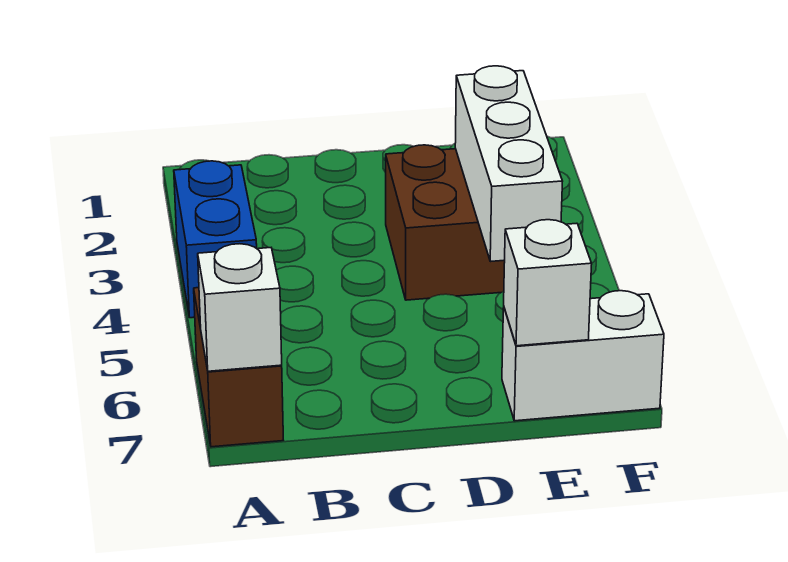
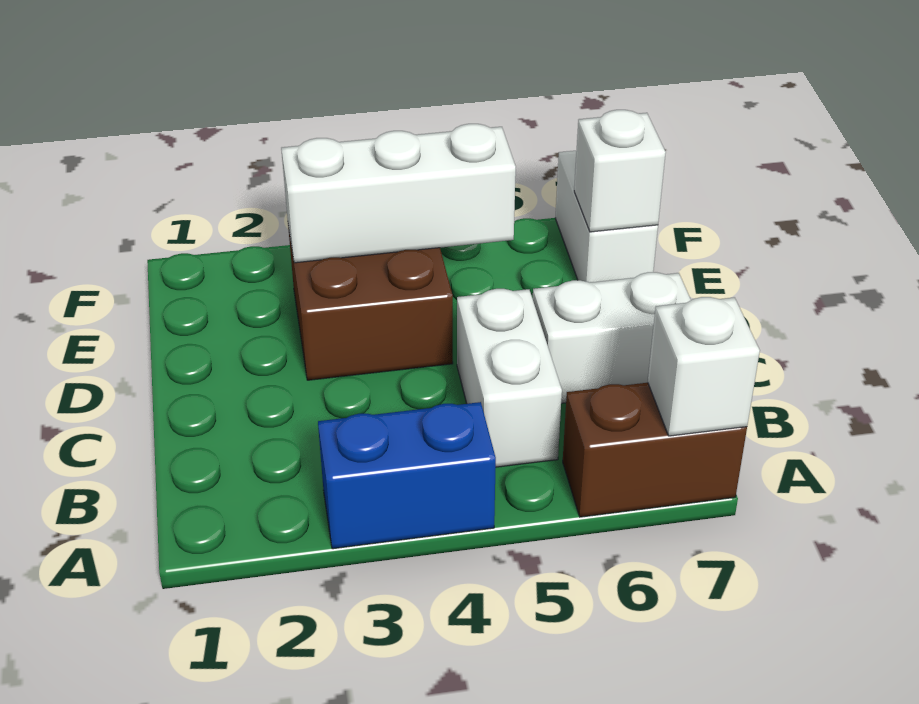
none -> white brick B5:C5 level 1
none -> white brick C6:C7 level 1

